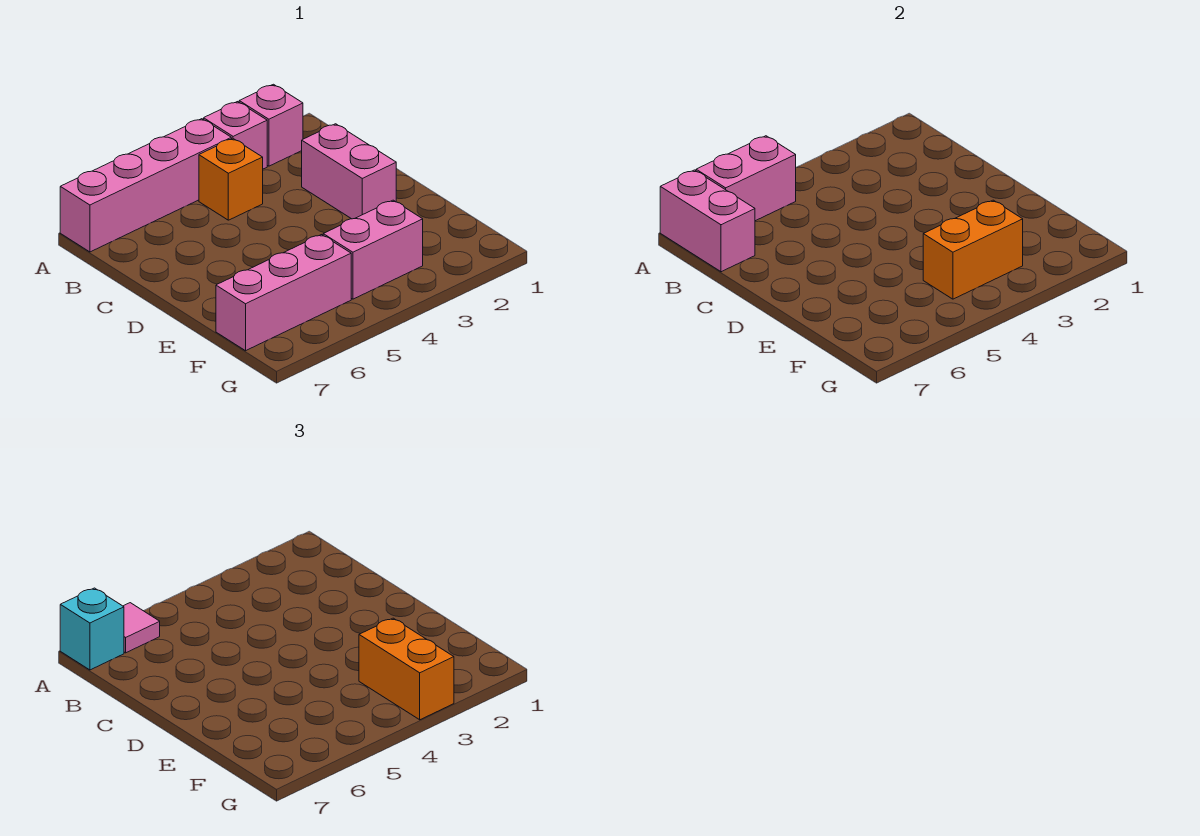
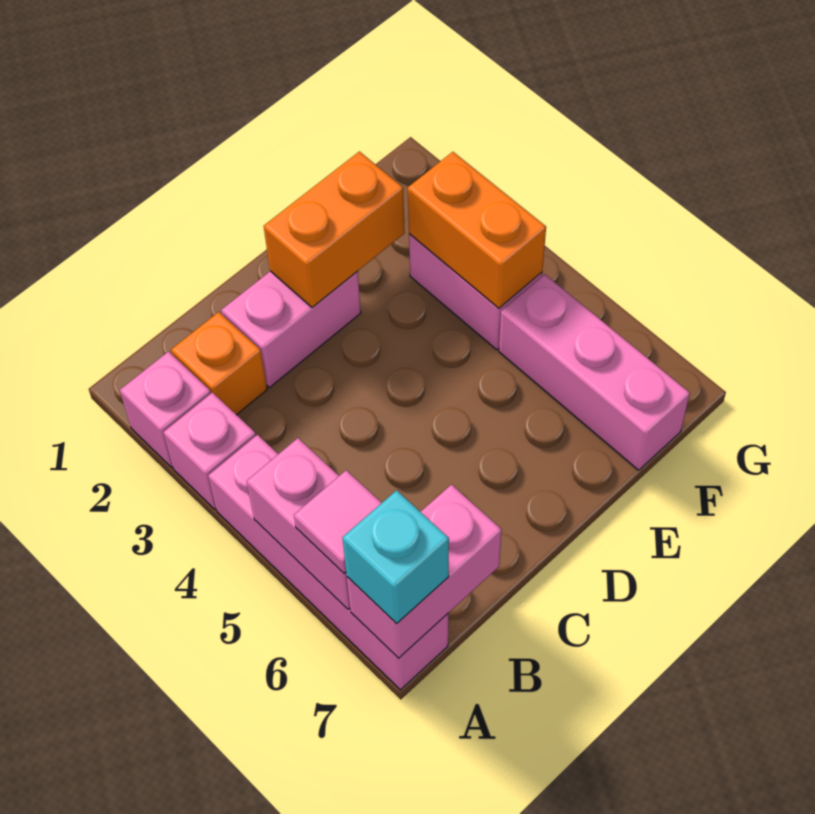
orange brick B4 level 1 -> orange brick B2 level 1
orange brick F3:G3 level 3 -> orange brick D2:E2 level 2

